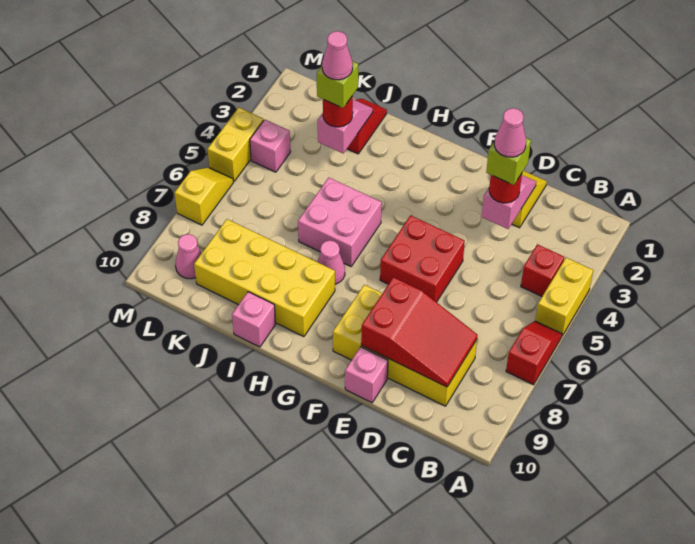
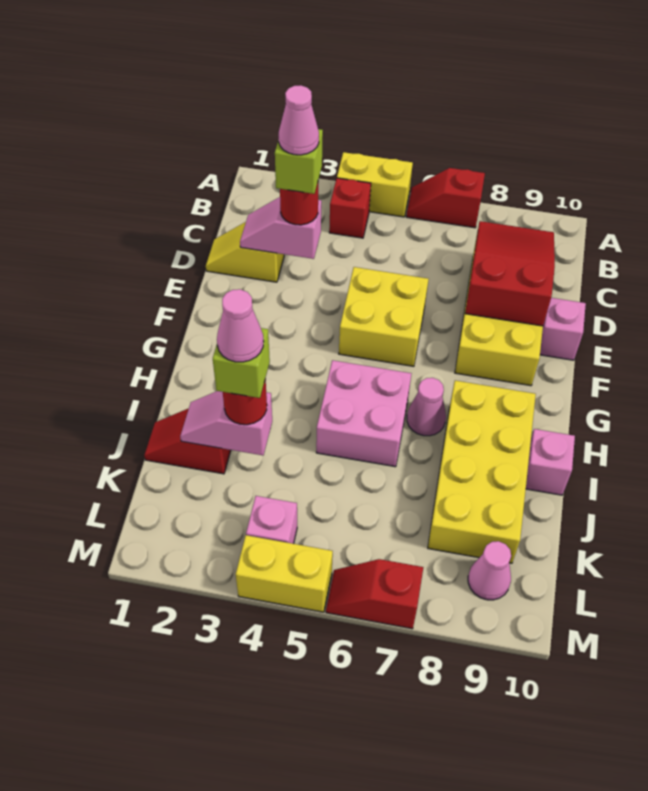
red brick E5:F6 level 1 -> yellow brick E5:F6 level 1
yellow slope M6:M7 level 1 top 7 -> red slope M6:M7 level 1 top 7

